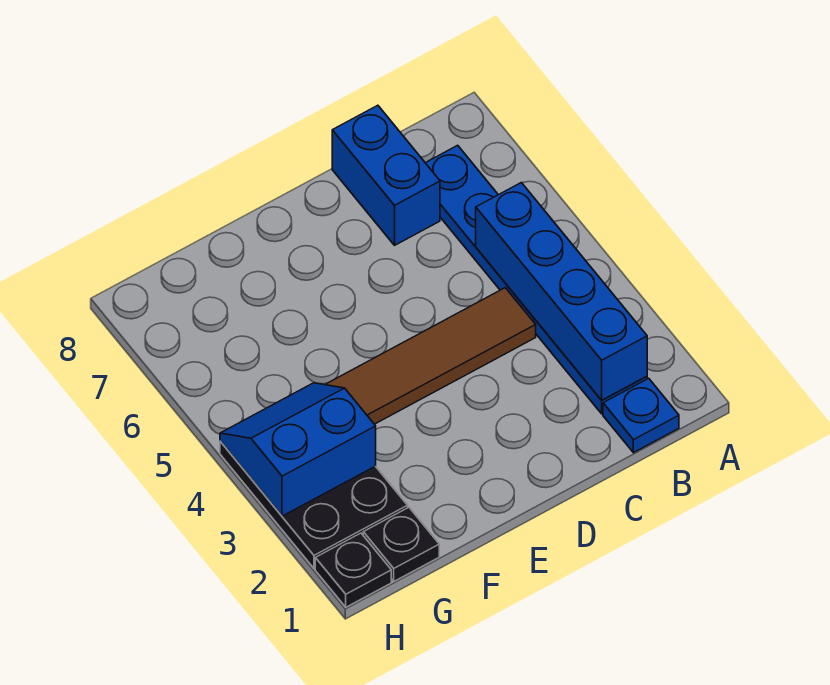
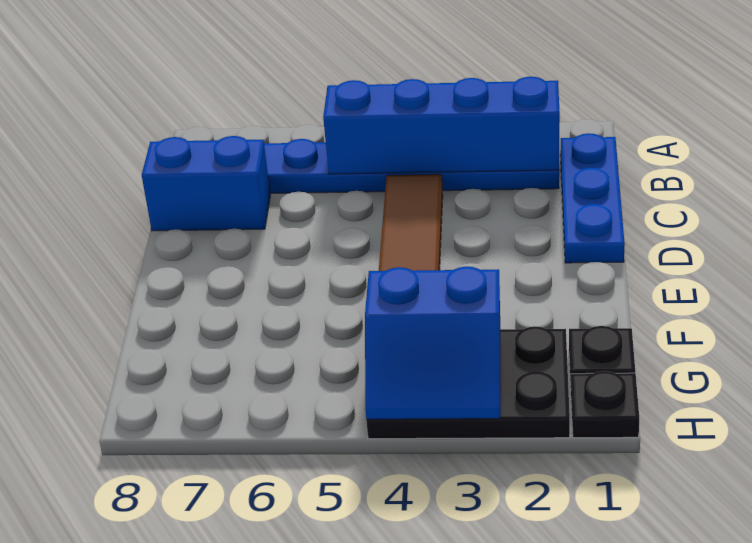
blue plate B1 level 1 -> blue plate B1:D1 level 1
blue slope G3:H4 level 2 top 3 -> blue slope G3:H4 level 2 top G

